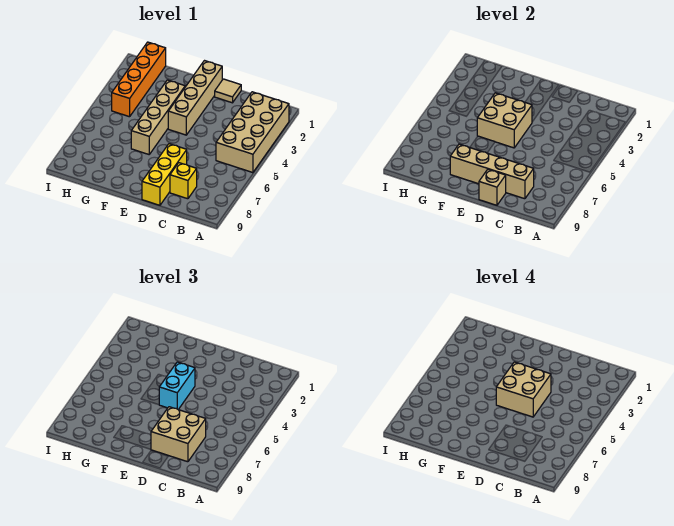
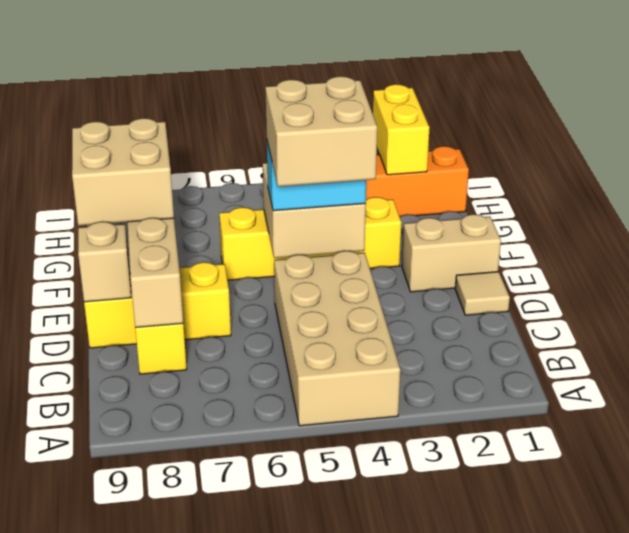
tan brick A2:B5 level 1 -> tan brick A4:D5 level 1
tan brick C7:D8 level 3 -> tan brick E8:F9 level 3
tan brick E1:E4 level 1 -> tan brick E1:E2 level 1
tan brick F3:F6 level 1 -> yellow brick F3:F6 level 1
none -> yellow brick H2:I2 level 2

